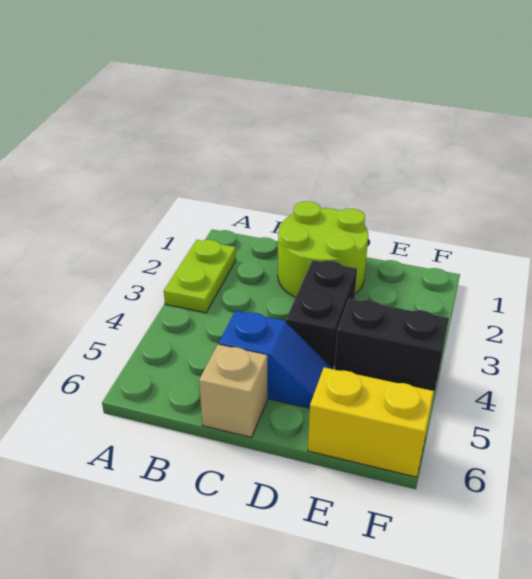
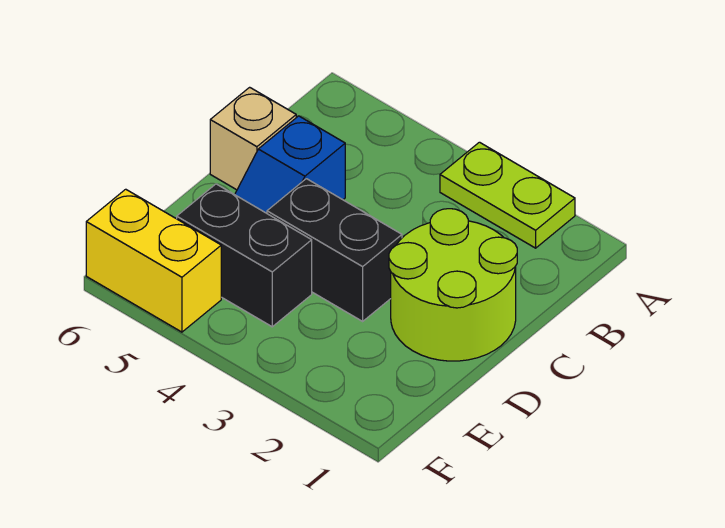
black brick E4:F4 level 1 -> black brick E4:E5 level 1
yellow brick E6:F6 level 1 -> yellow brick F5:F6 level 1

